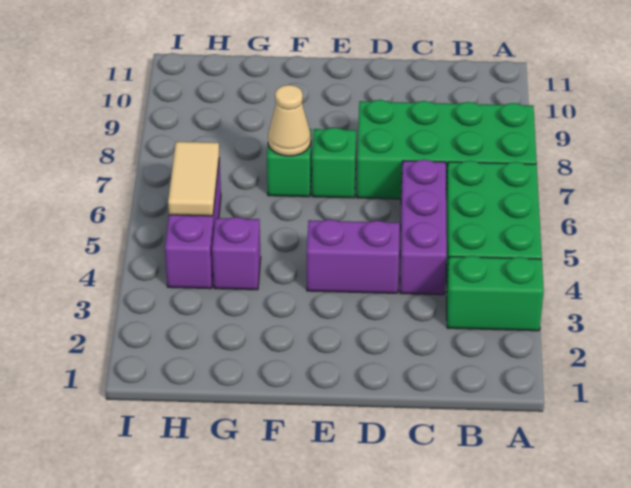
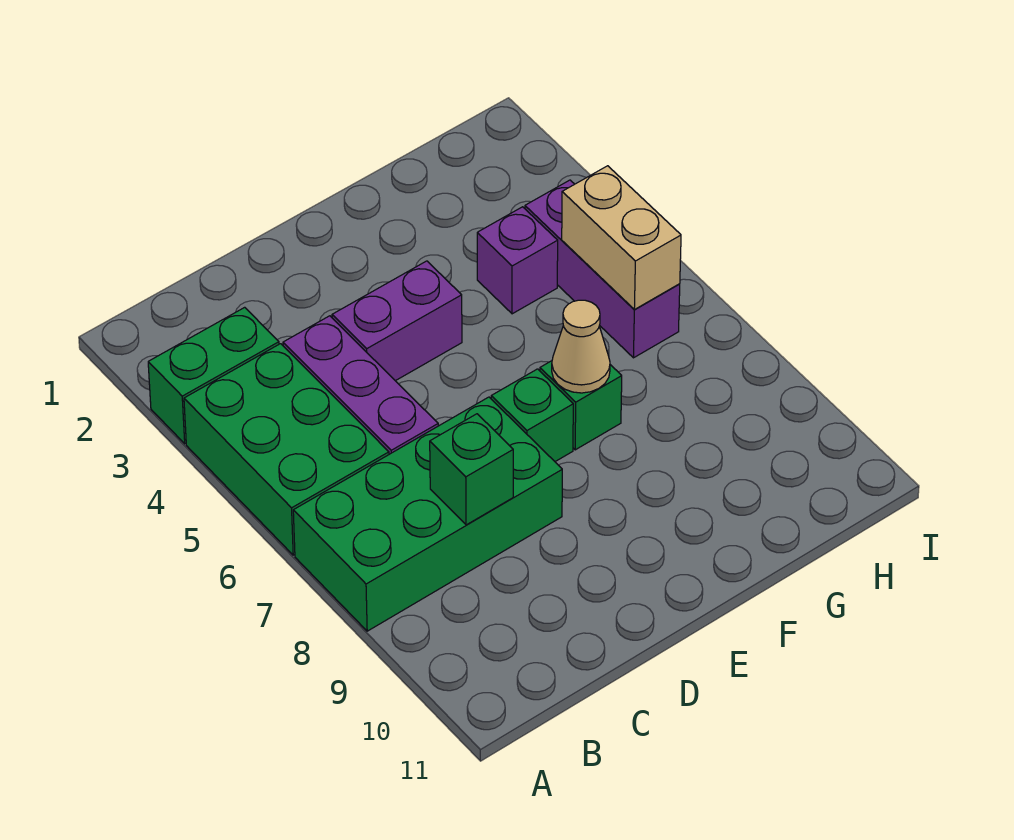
none -> green brick C8 level 2
tan tile H5:H6 level 2 -> tan brick H5:H6 level 2

